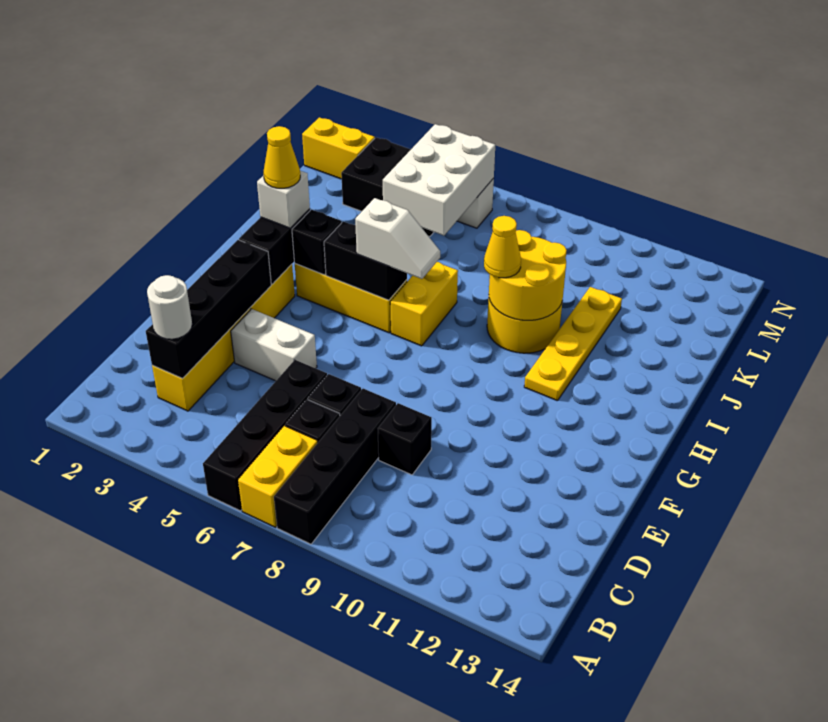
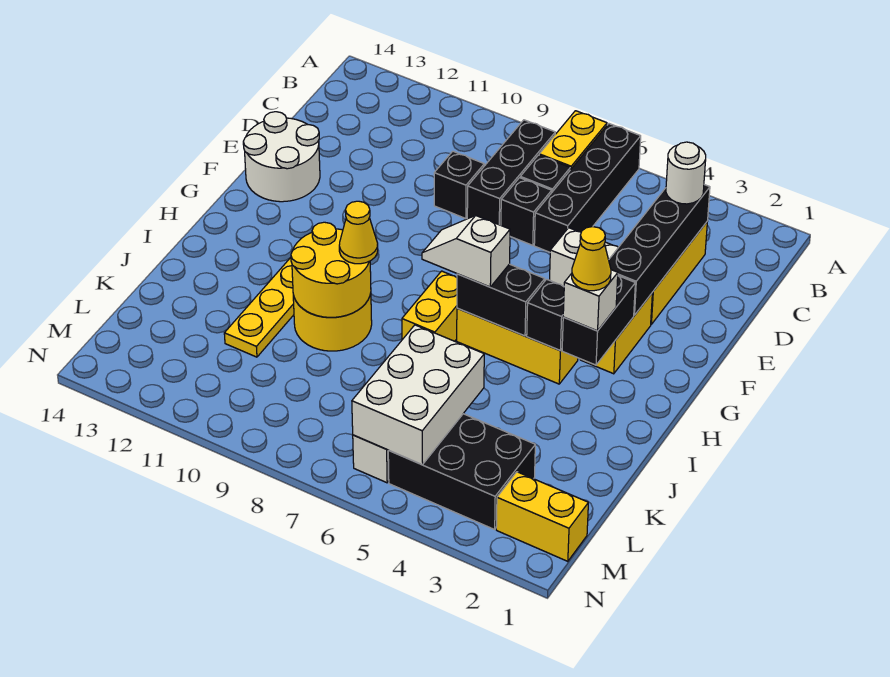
black brick A8:D8 level 1 -> black brick B8:D8 level 1
none -> white round brick E13:F14 level 1

